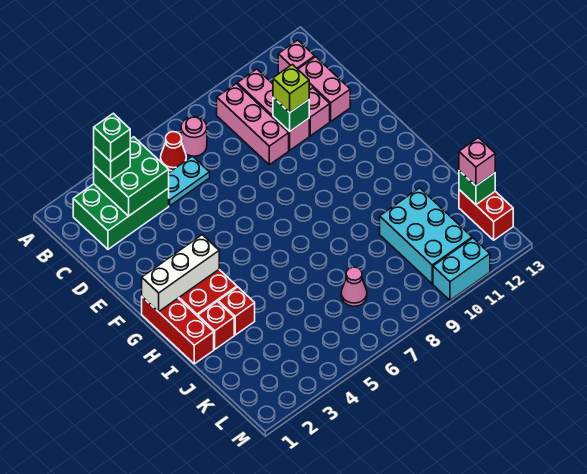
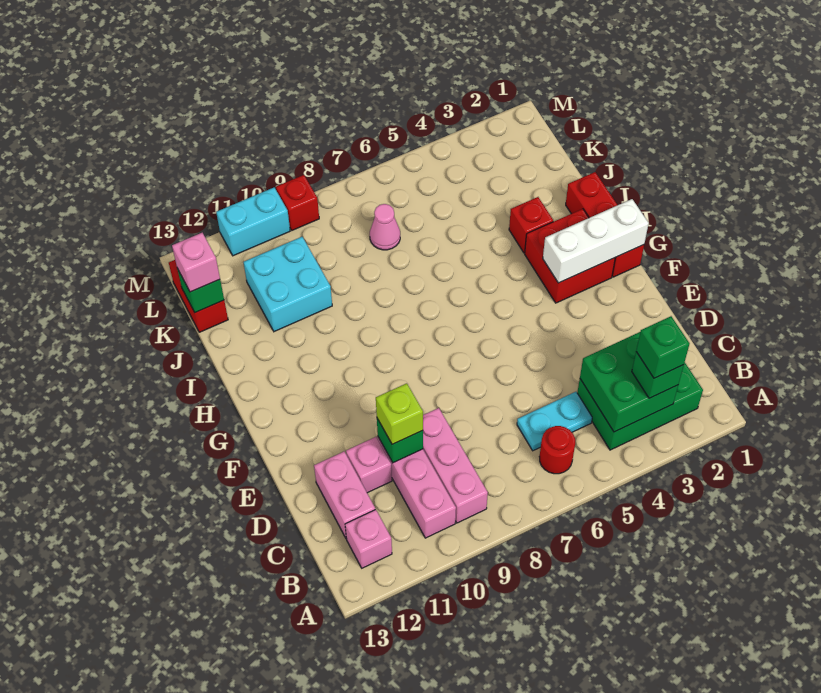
red cone B6 level 1 -> red round brick B6 level 1
pink round brick B7 level 1 -> none
red brick I2 level 1 -> red brick M9 level 1
cyan brick J10:L11 level 1 -> cyan brick J10:K11 level 1

